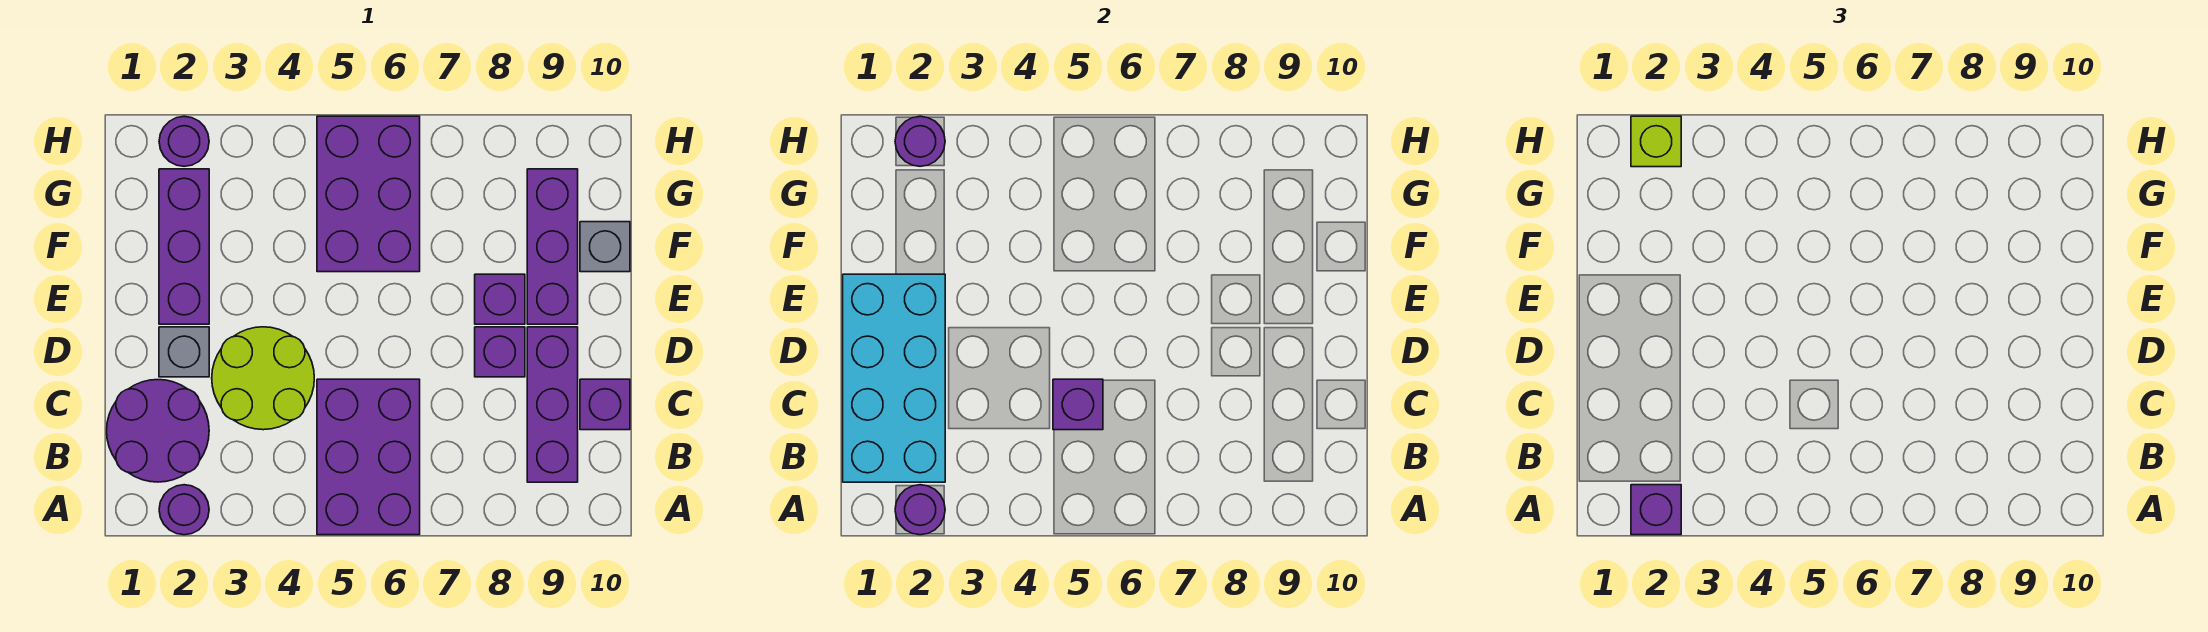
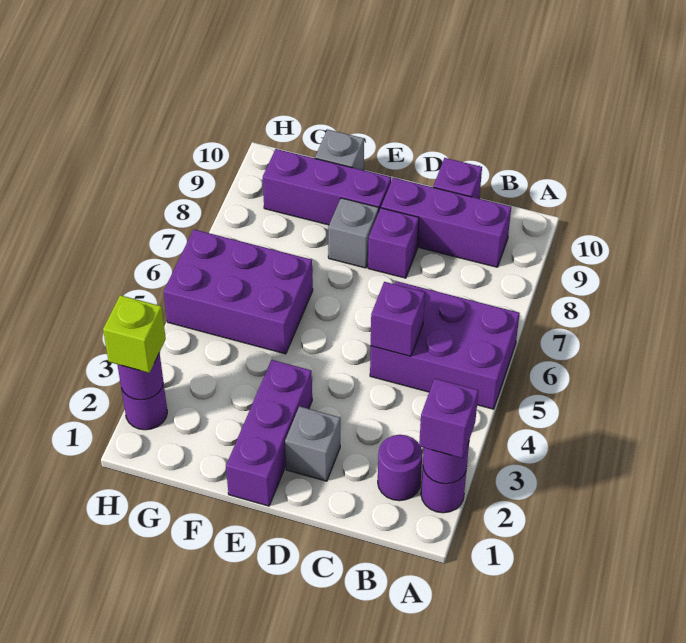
purple round brick B1:C2 level 1 -> purple round brick B2 level 1
cyan brick B1:E2 level 2 -> none
lime round brick C3:D4 level 1 -> none
purple brick E2:G2 level 1 -> purple brick E1:E3 level 1
purple brick E8 level 1 -> grey brick E8 level 1

